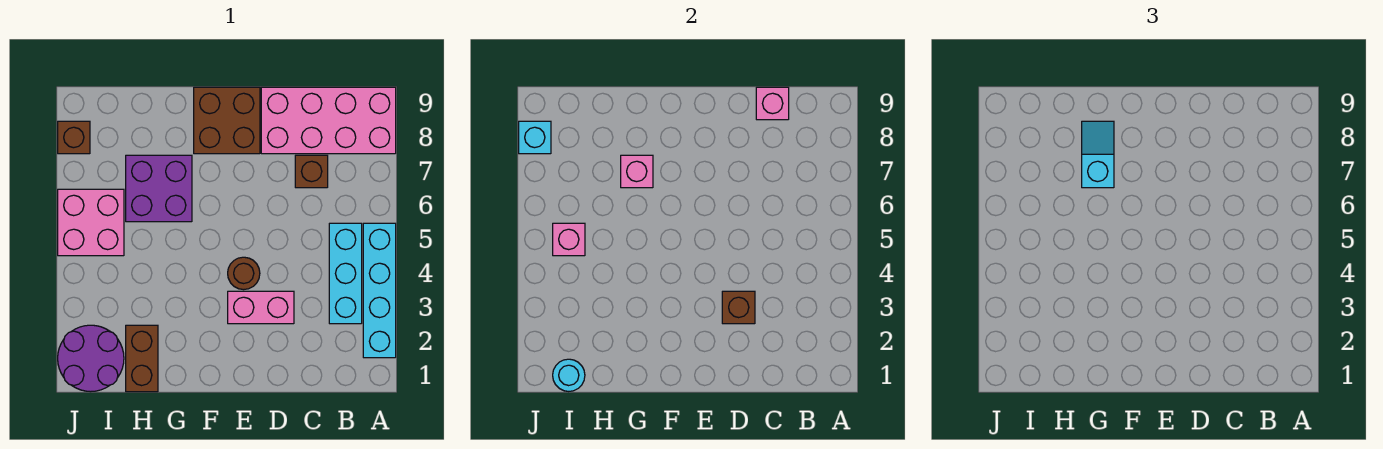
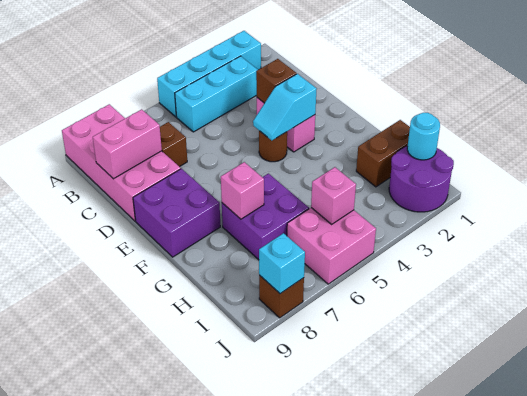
pink brick C9 level 2 -> pink brick C8:C9 level 2
brown brick E8:F9 level 1 -> purple brick E8:F9 level 1
cyan slope G7:G8 level 3 top 7 -> cyan slope E3:E4 level 2 top 3

